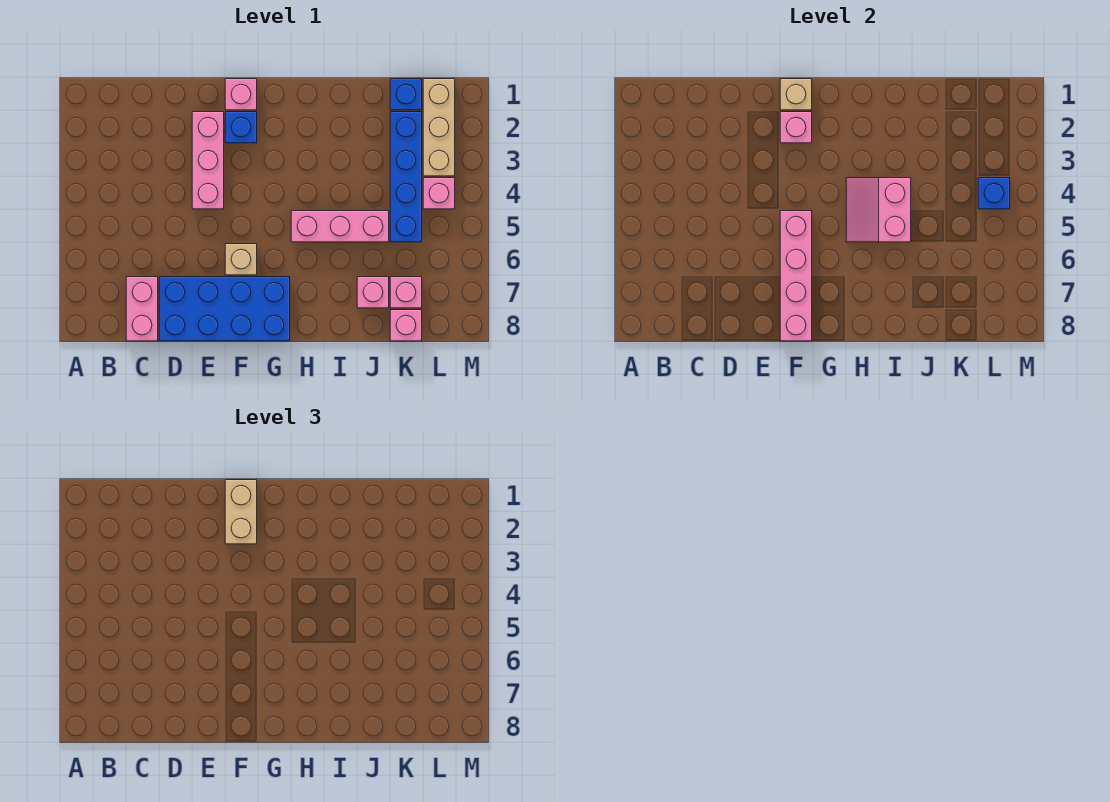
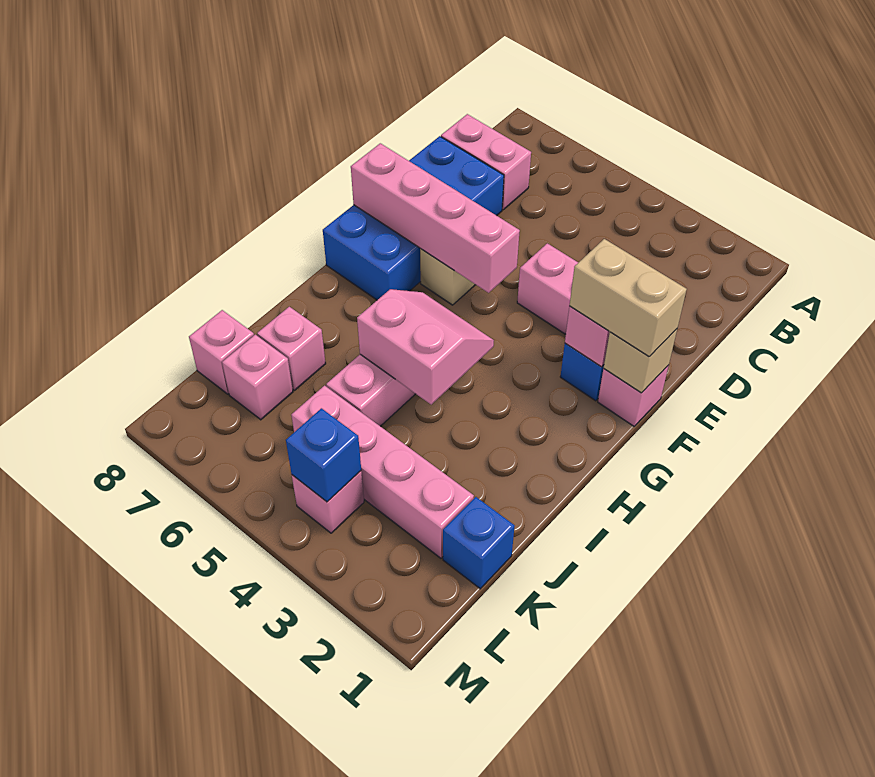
blue brick K2:K5 level 1 -> pink brick K2:K5 level 1
tan brick L1:L3 level 1 -> none

